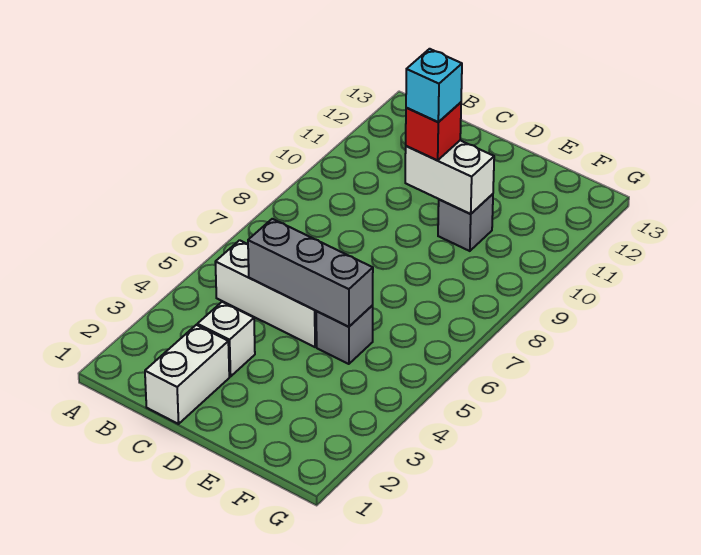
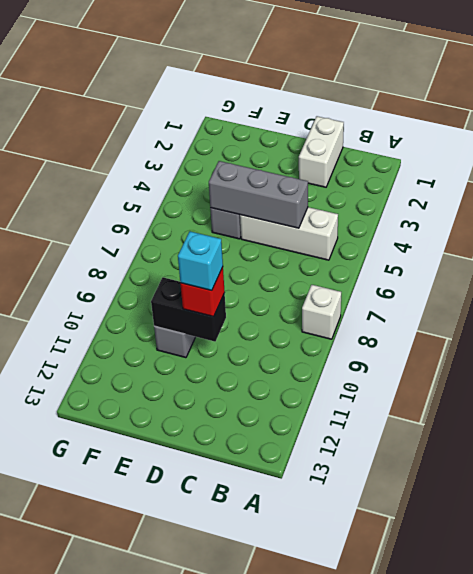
white brick C3 level 1 -> white brick A8 level 1
white brick D10:E10 level 2 -> black brick D10:E10 level 2

